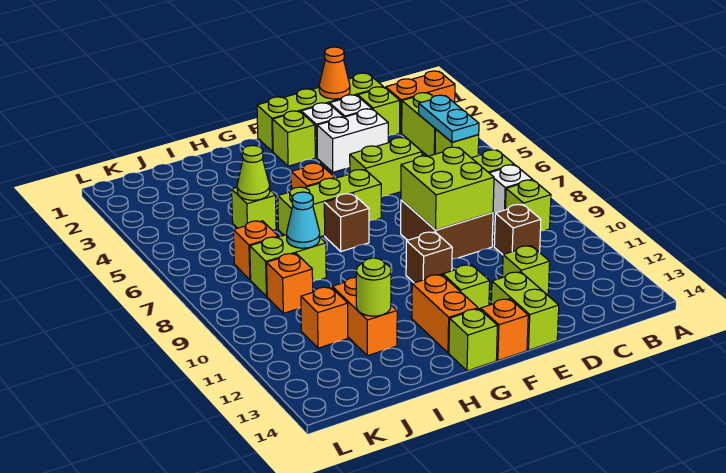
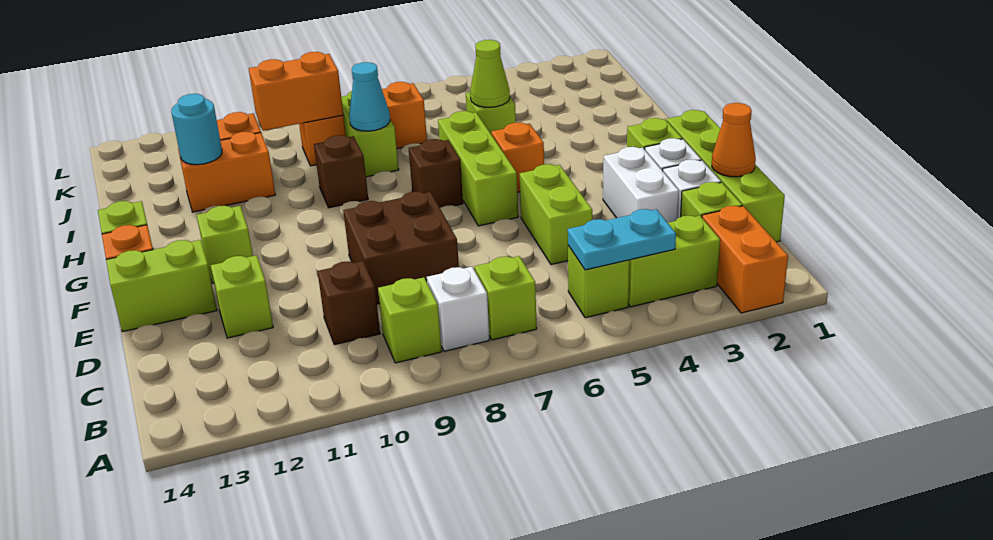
lime brick D8:E9 level 2 -> none
brown brick F10 level 1 -> brown brick H9 level 1
orange brick G12:G13 level 1 -> orange brick J9:J10 level 2
lime round brick I12 level 2 -> cyan round brick I12 level 2

